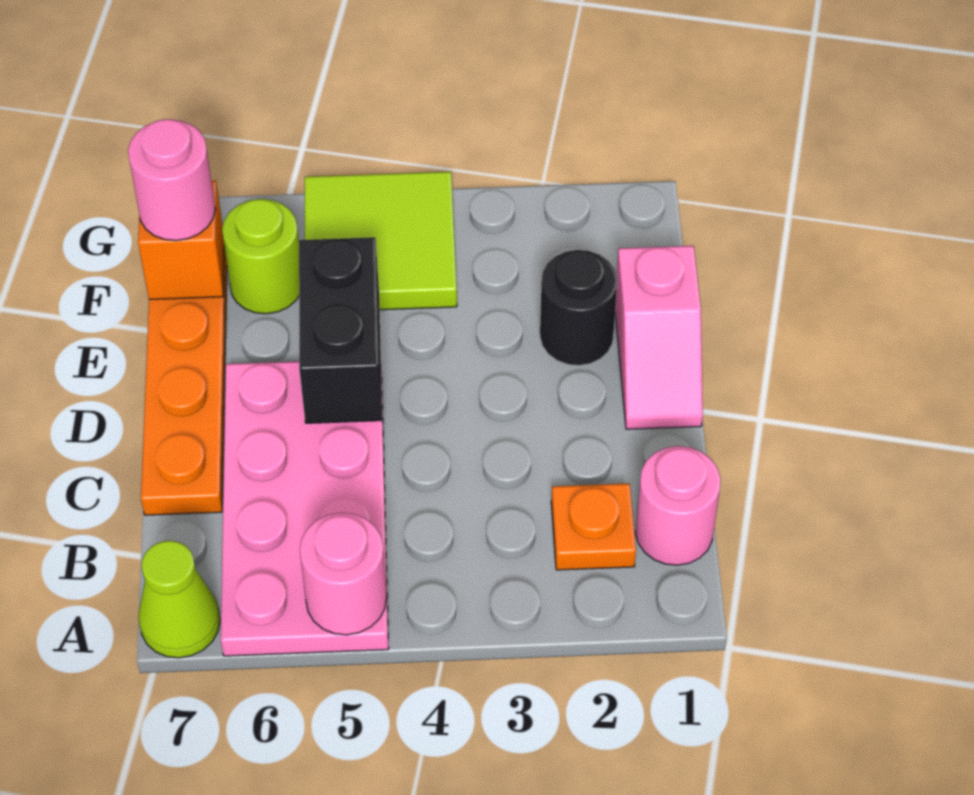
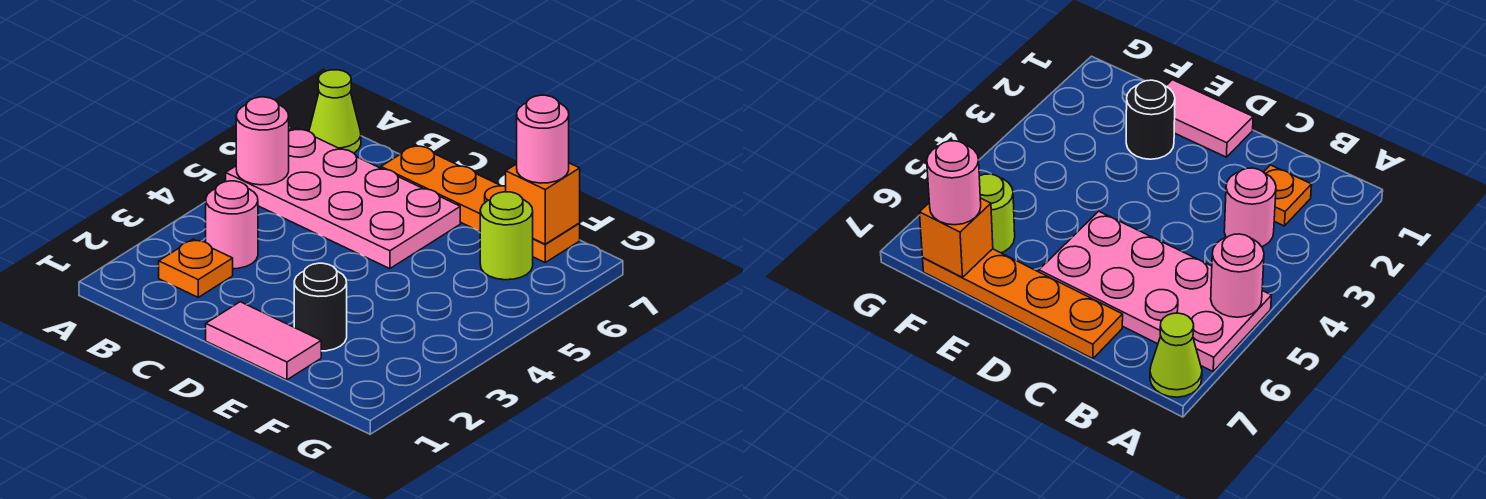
pink round brick B1 level 1 -> pink round brick B3 level 1
pink slope D1:E1 level 1 top E -> pink tile D1:E1 level 1
black brick D5:E5 level 2 -> none
lime tile F4:G5 level 1 -> none

